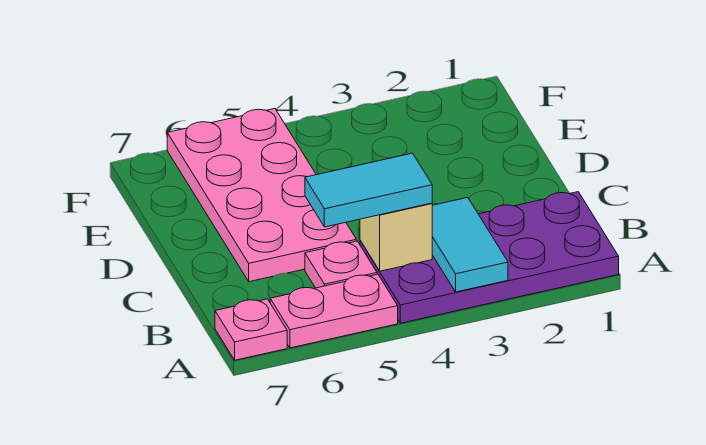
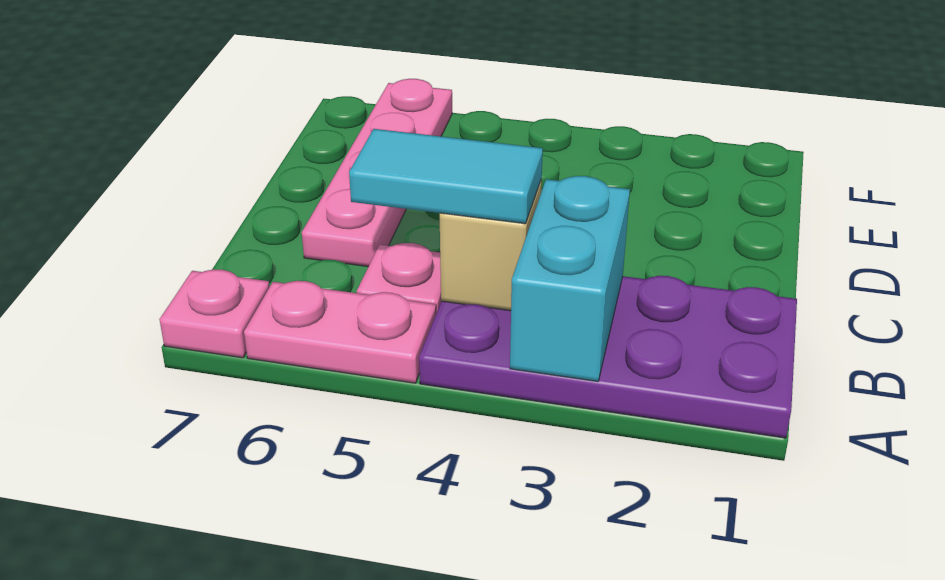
cyan tile A3:B3 level 2 -> cyan brick A3:B3 level 2
pink plate C5:F6 level 1 -> pink plate C6:F6 level 1

